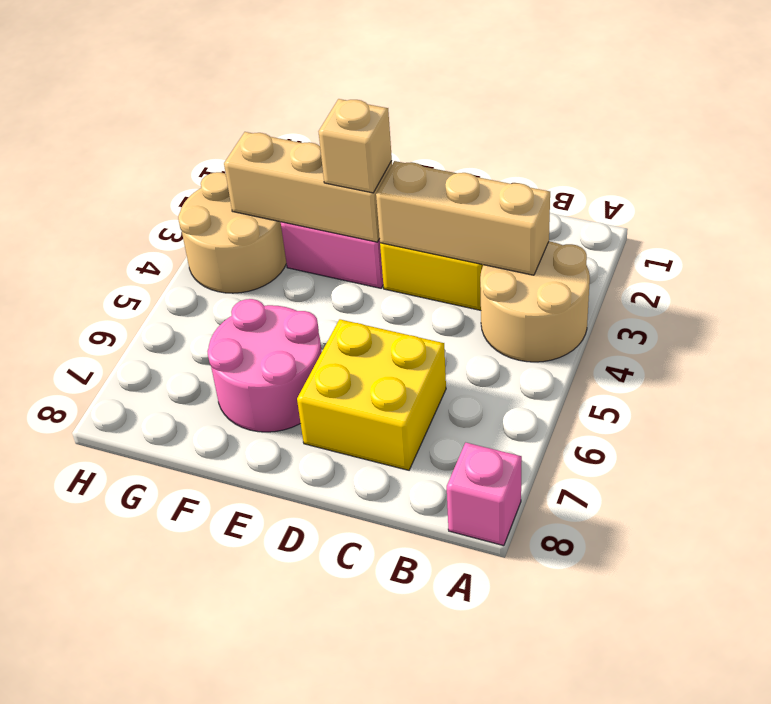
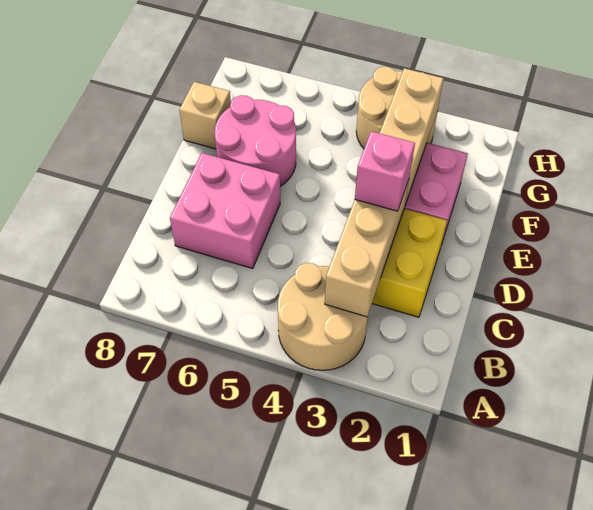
pink brick A8 level 1 -> pink brick D3 level 3
yellow brick C6:D7 level 1 -> pink brick C6:D7 level 1
tan brick E3 level 3 -> tan brick F8 level 1

